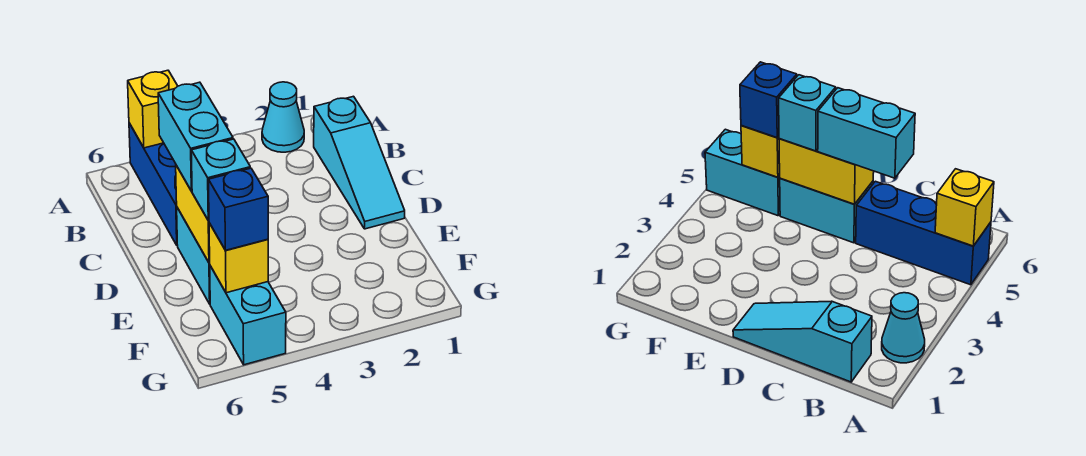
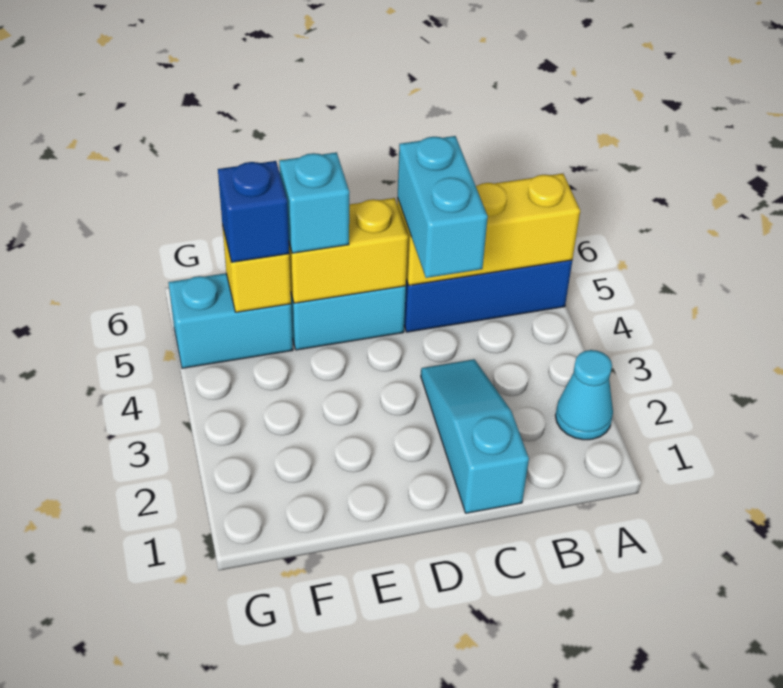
yellow brick A5 level 2 -> yellow brick A5:C5 level 2
cyan slope B1:D1 level 1 top B -> cyan slope C1:C3 level 1 top 1
cyan brick C5:D5 level 3 -> cyan brick C4:C5 level 3

